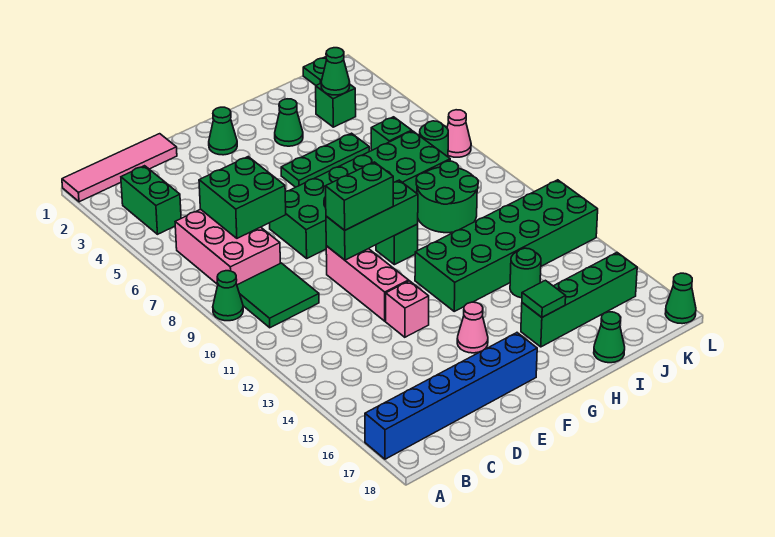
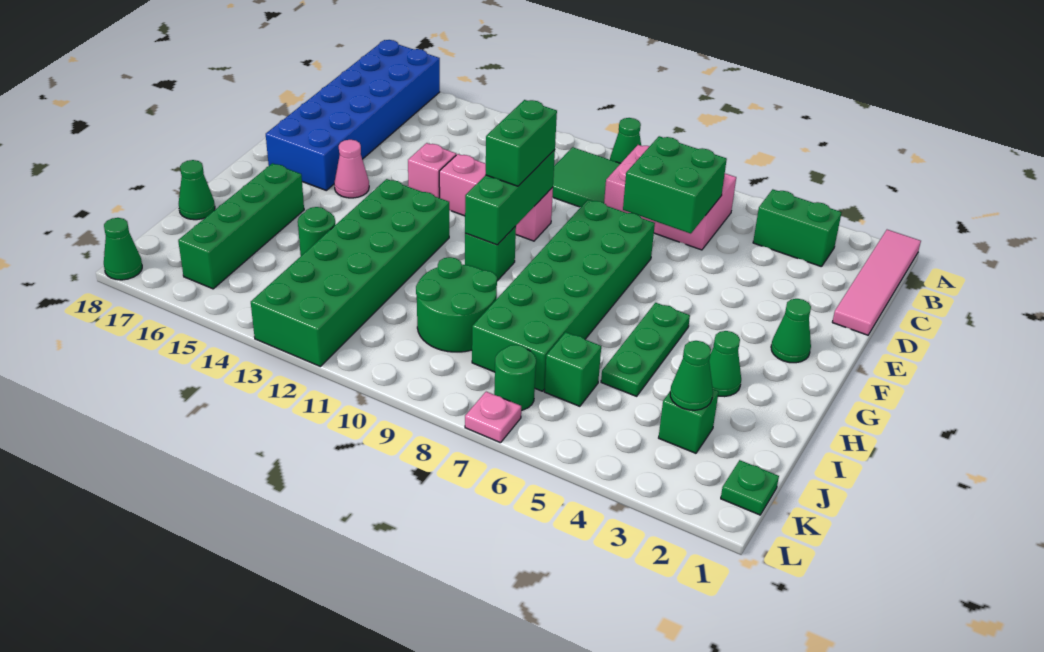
blue brick A17:F17 level 1 -> blue brick A16:F17 level 1
green tile H16 level 2 -> none
pink cone L7 level 1 -> pink plate L7 level 1

